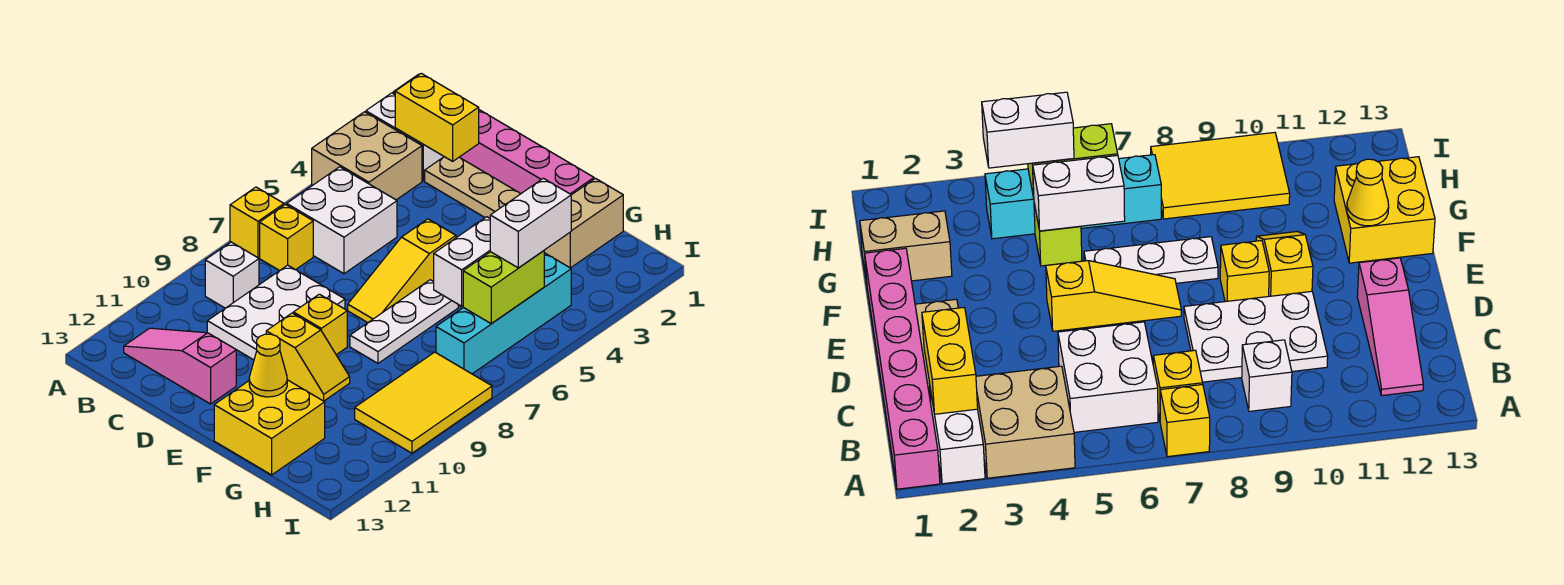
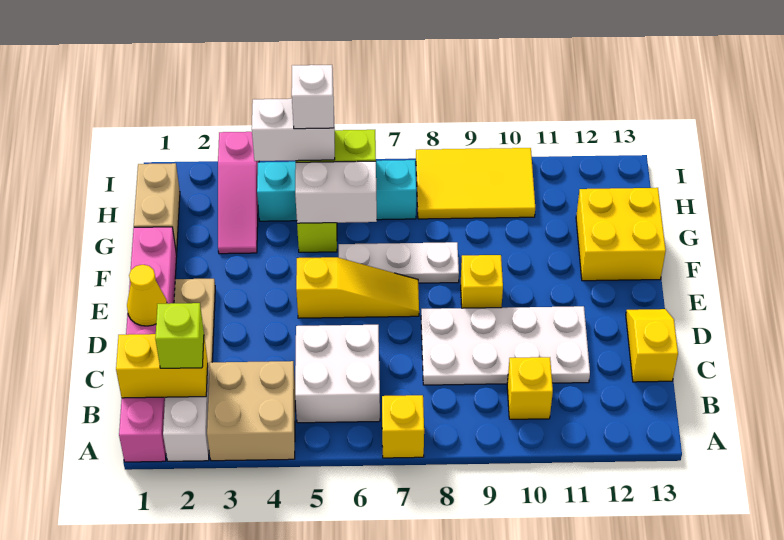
yellow brick B2:C2 level 2 -> yellow brick B1:B2 level 2
none -> lime brick B2 level 3
yellow brick B7 level 1 -> yellow brick B10 level 1
white brick B9 level 1 -> white brick H5 level 4
pink slope B12:D12 level 1 top D -> pink slope G3:I3 level 1 top I
white plate C8:D10 level 1 -> white plate C8:D11 level 1
yellow slope E10:F10 level 1 top E -> yellow slope C13:D13 level 1 top C
yellow cone F12 level 2 -> yellow cone D1 level 2
tan brick G1:G2 level 1 -> tan brick G1:H1 level 1

